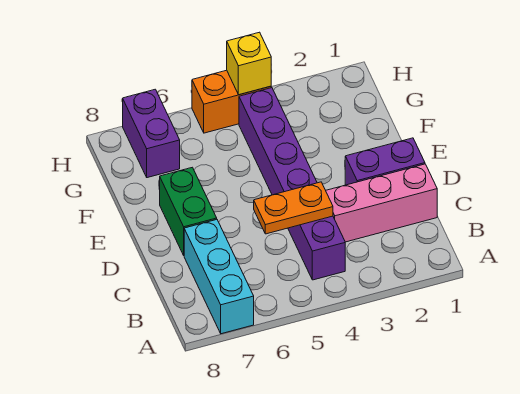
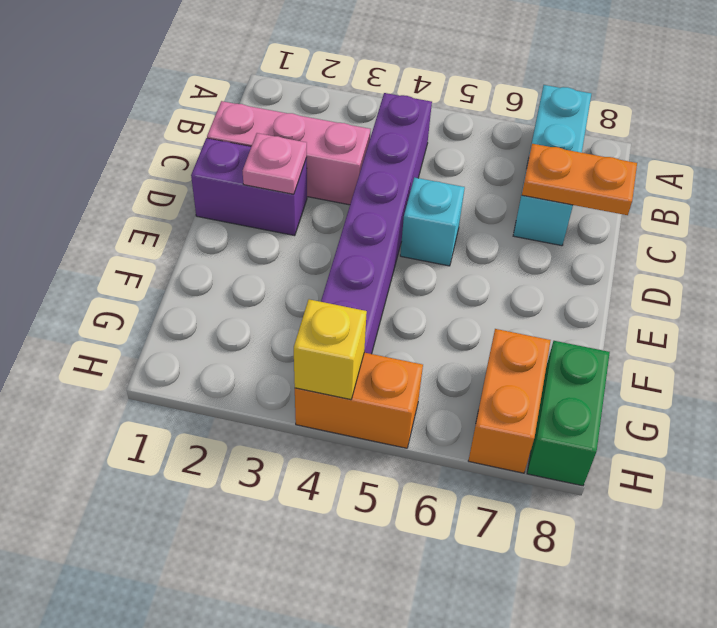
orange plate C4:C5 level 2 -> orange plate C7:C8 level 2
none -> pink plate D2 level 2
none -> cyan brick D5 level 1
green brick D7:E7 level 1 -> green brick G8:H8 level 1
purple brick G7:H7 level 1 -> orange brick G7:H7 level 1

